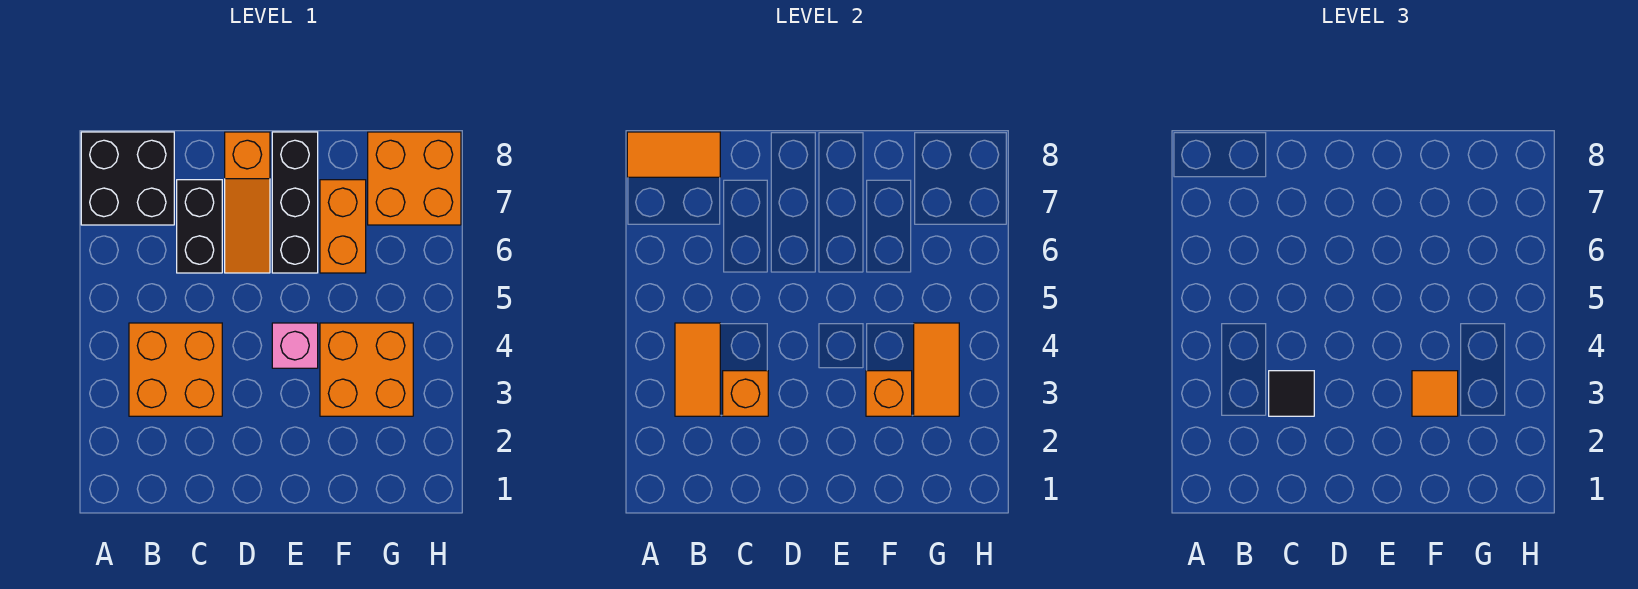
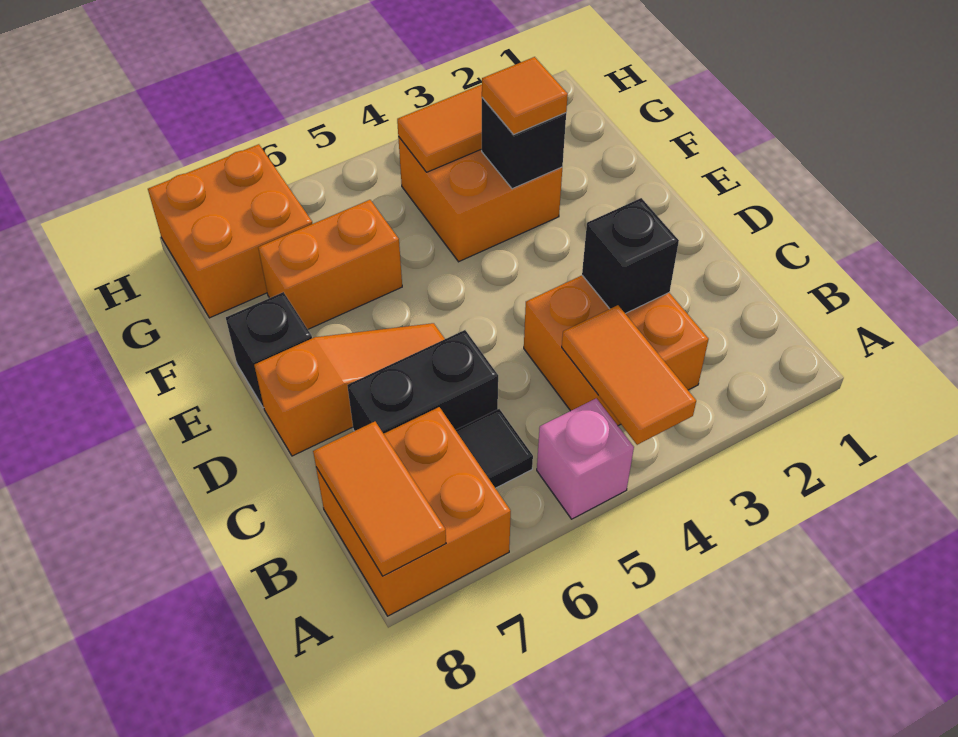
black brick A7:B8 level 1 -> orange brick A7:B8 level 1
orange tile B3:B4 level 2 -> orange tile A4:B4 level 2
orange brick C3 level 2 -> black brick C3 level 2
black tile C3 level 3 -> black tile B6 level 1
pink brick E4 level 1 -> pink brick A5 level 1
black brick E6:E8 level 1 -> black brick E8 level 1
orange brick F3 level 2 -> black brick F3 level 2

